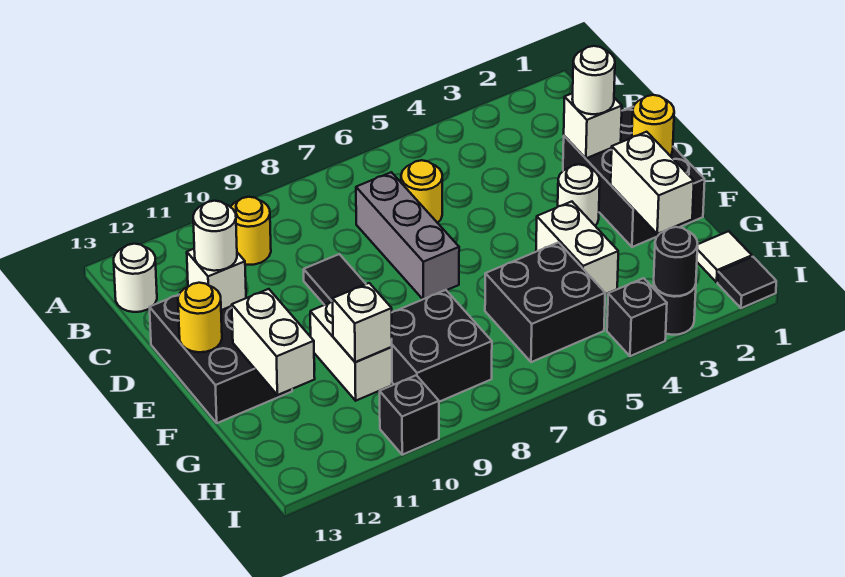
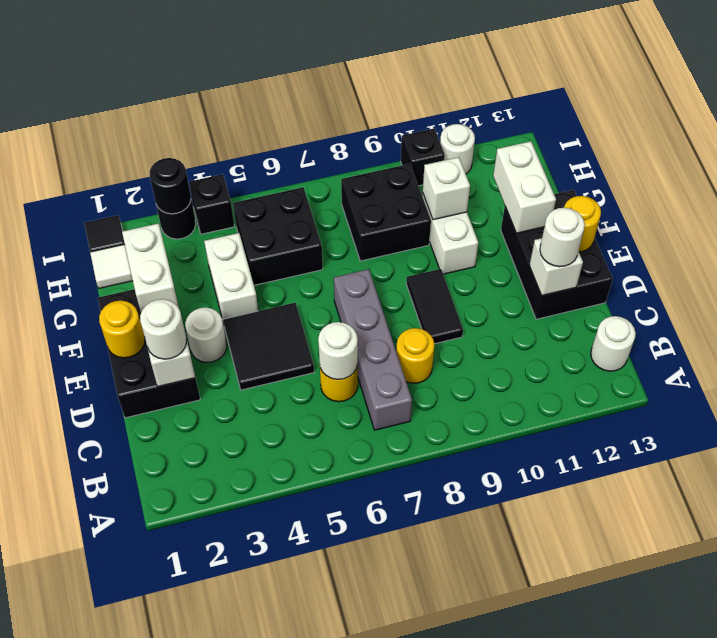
yellow round brick B10 level 1 -> yellow round brick C8 level 1
none -> white round brick C6 level 2
grey brick C7:E7 level 1 -> grey brick B7:E7 level 1
none -> black tile D4:E5 level 1
none -> white round brick I11 level 1

